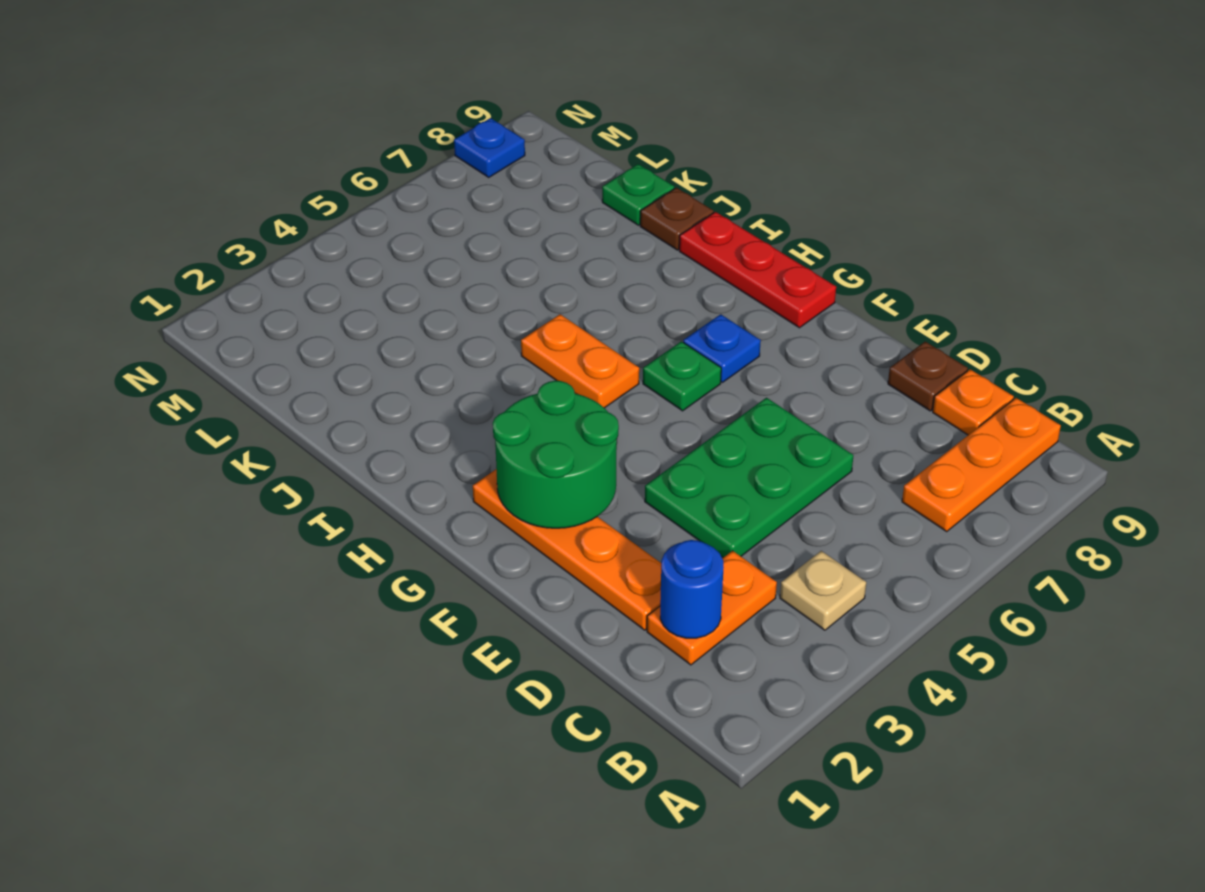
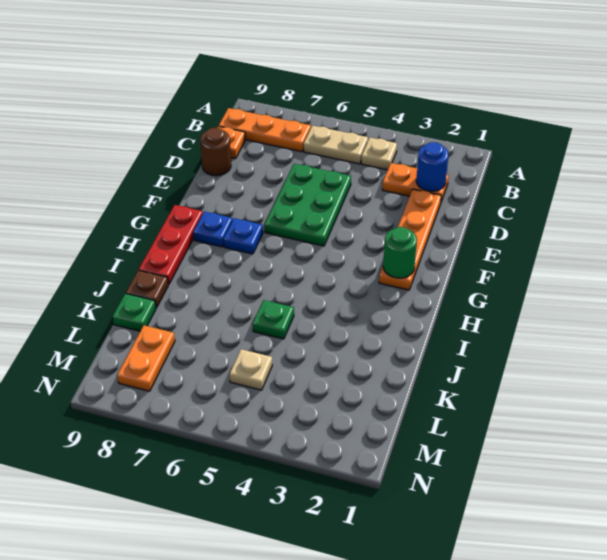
none -> tan plate B5:B6 level 1
green plate D4:E6 level 1 -> green plate D5:F6 level 1
brown plate D9 level 1 -> brown round brick D9 level 1
green round brick F2:G3 level 2 -> green round brick G2 level 2
green plate G6 level 1 -> green plate J5 level 1
orange plate H5:I5 level 1 -> orange plate L8:M8 level 1
none -> tan plate L5 level 1
blue plate N8 level 1 -> blue plate G8 level 1

